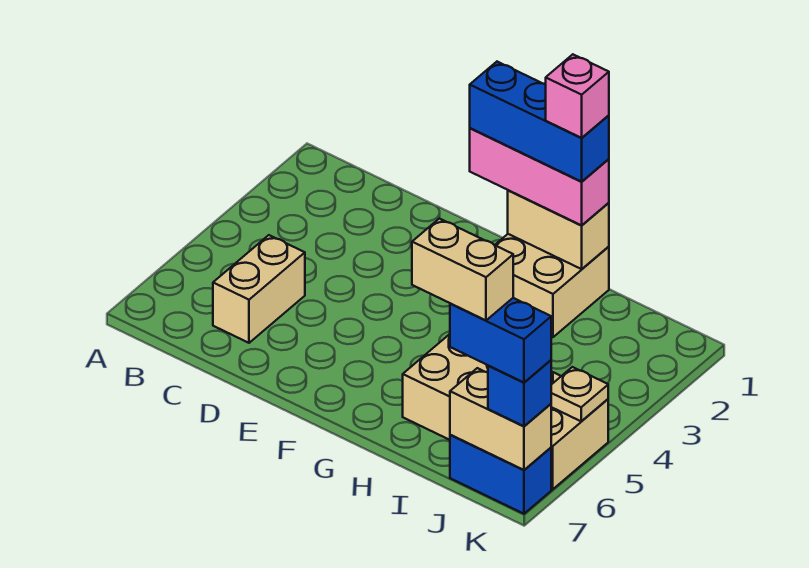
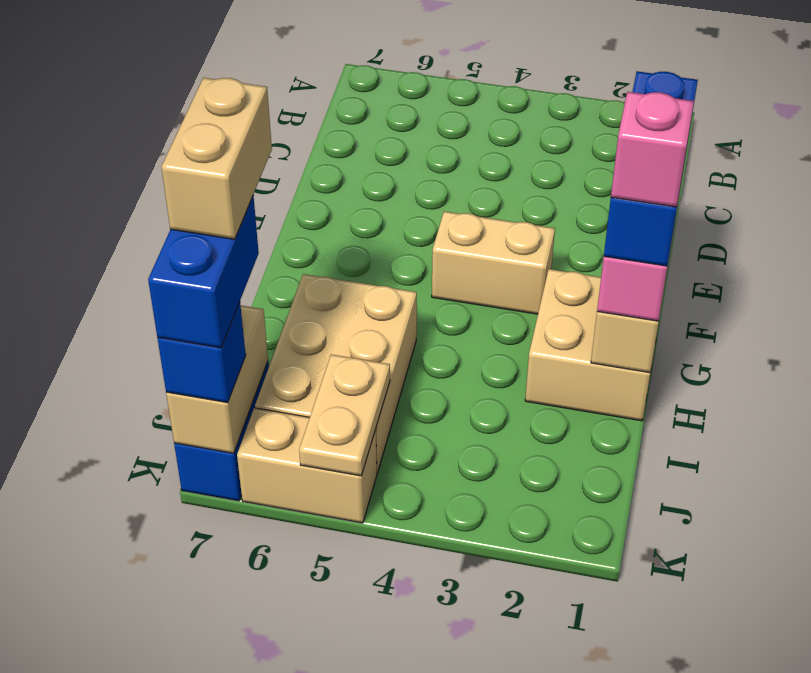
tan brick C5:C6 level 1 -> tan brick F3:F4 level 1
tan plate K5 level 2 -> tan plate J5:K5 level 2

